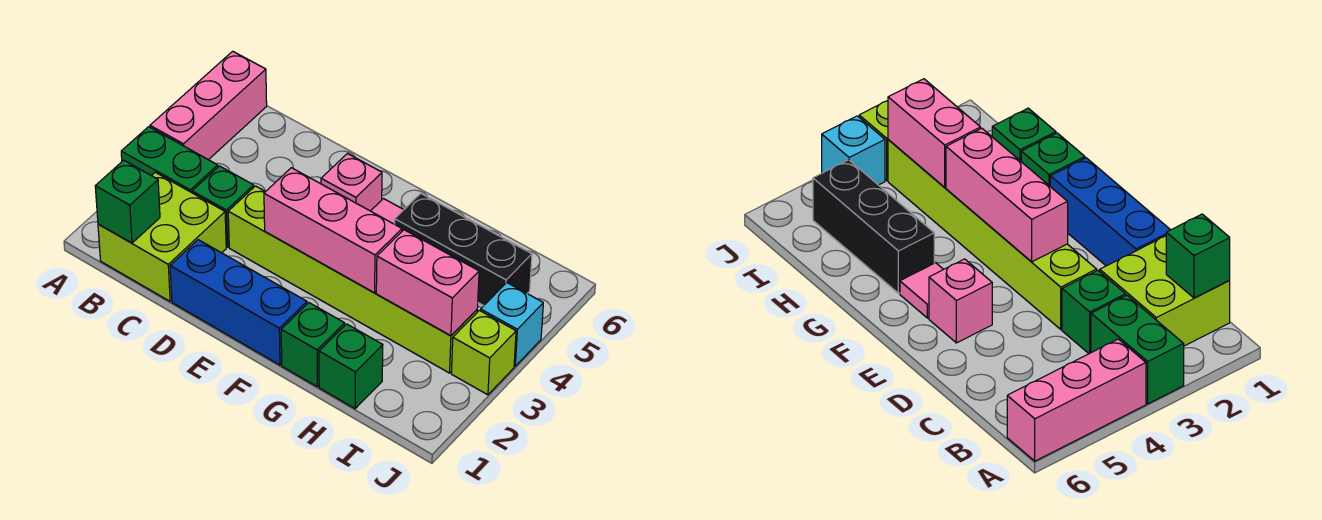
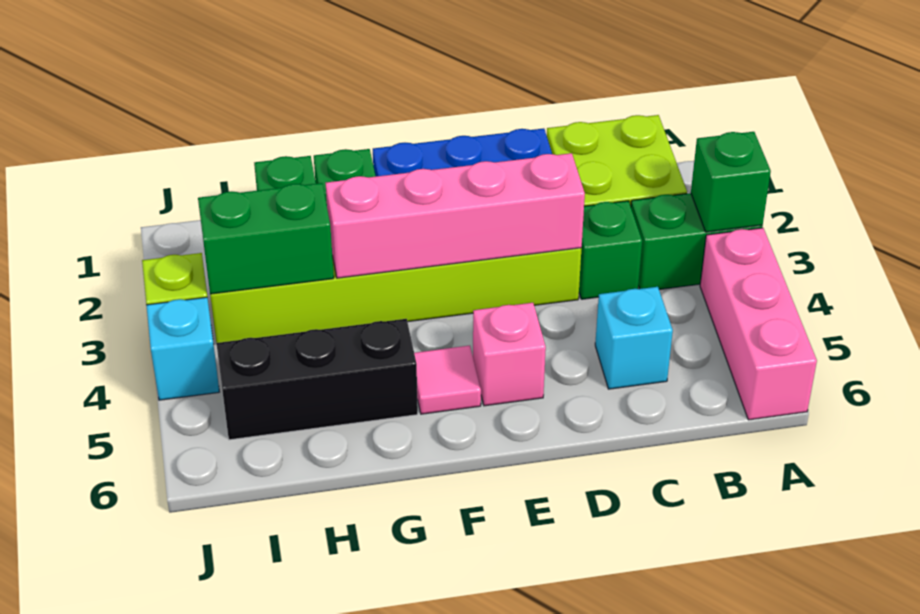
green brick B1 level 2 -> green brick A3 level 2
none -> cyan brick C5 level 1
pink brick E3:G3 level 2 -> pink brick D3:G3 level 2
pink brick H3:I3 level 2 -> green brick H3:I3 level 2

